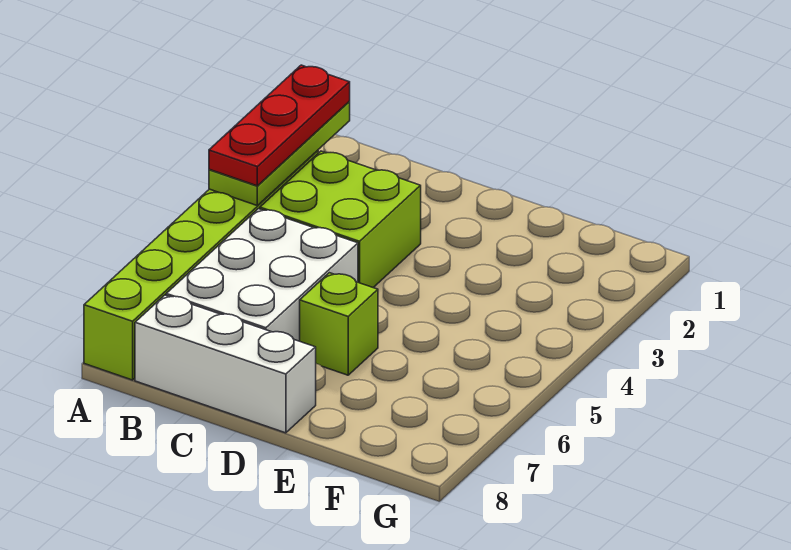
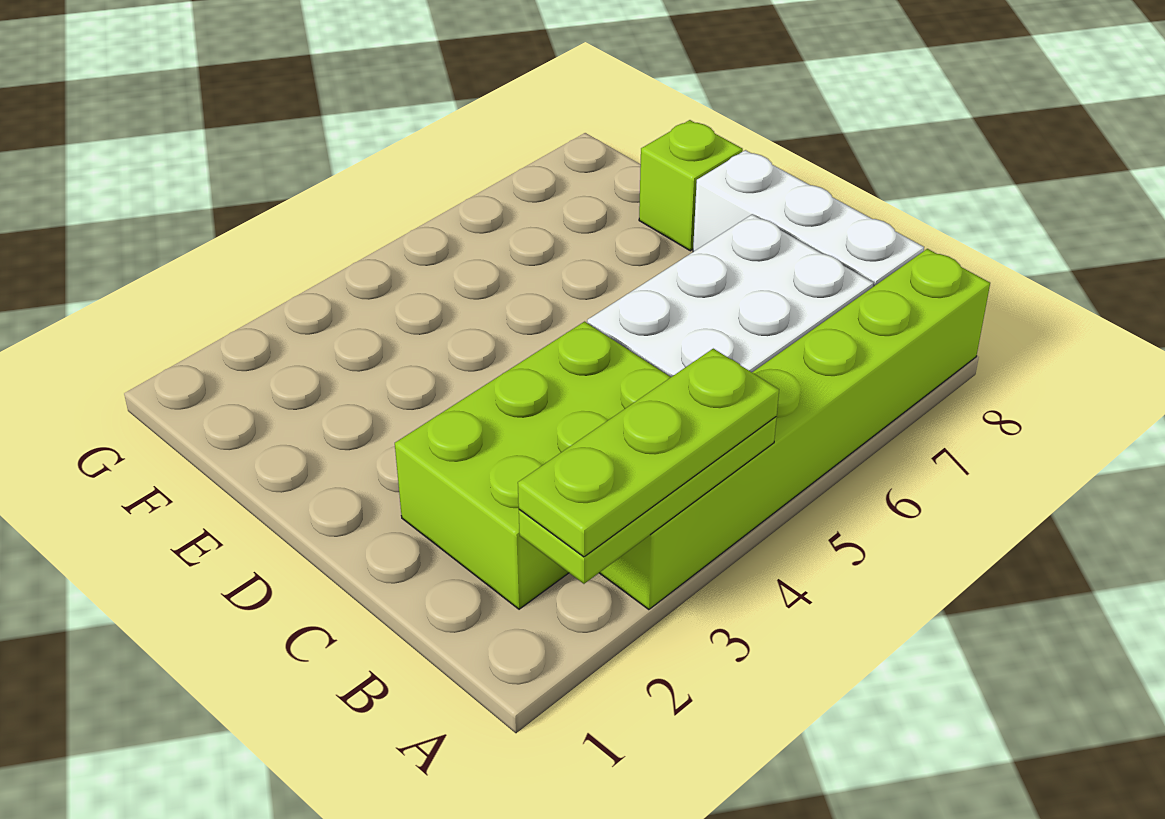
red plate A2:A4 level 3 -> lime plate A2:A4 level 3
lime brick B3:C4 level 1 -> lime brick B2:C4 level 1
lime brick D6 level 1 -> lime brick E8 level 1

